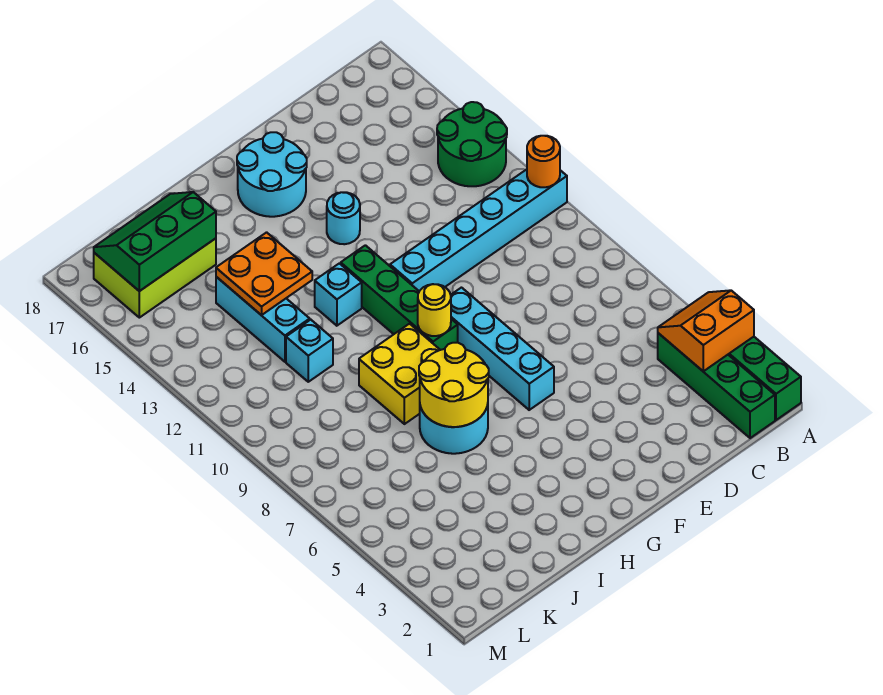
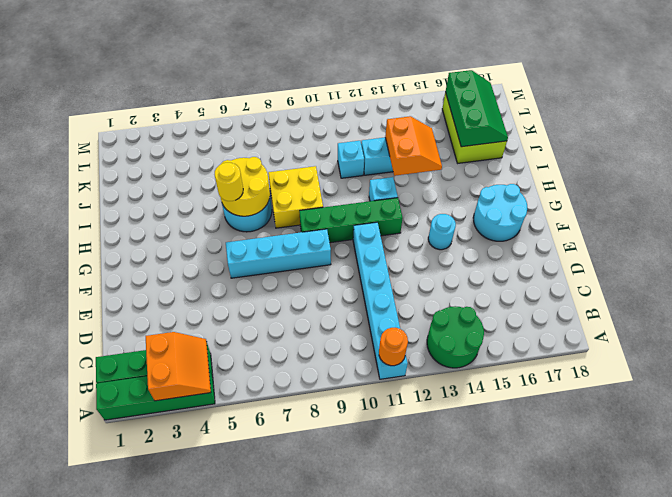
yellow round brick G9 level 2 -> yellow round brick H6 level 3
orange plate I13:J14 level 2 -> orange slope I13:J14 level 2 top 13

